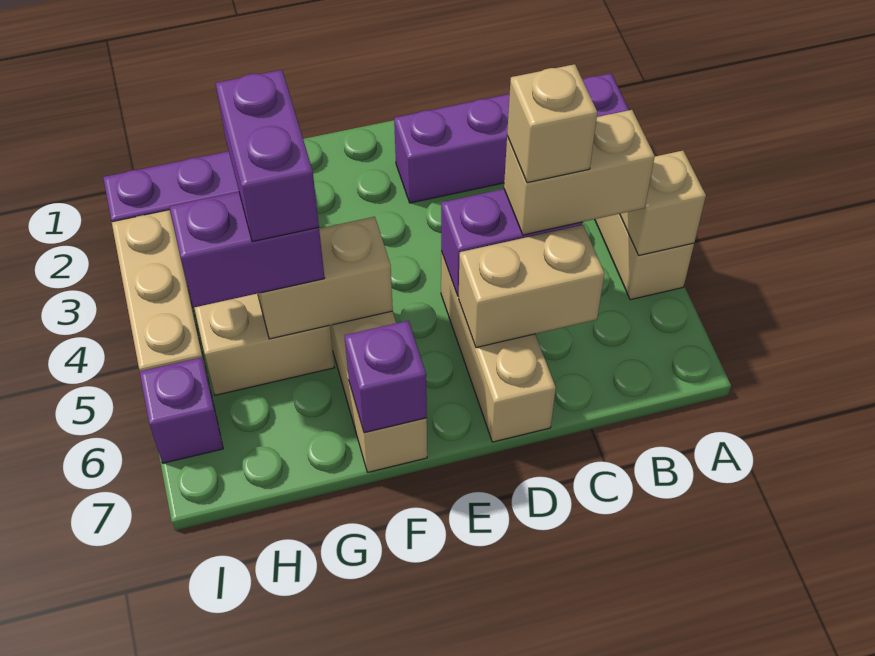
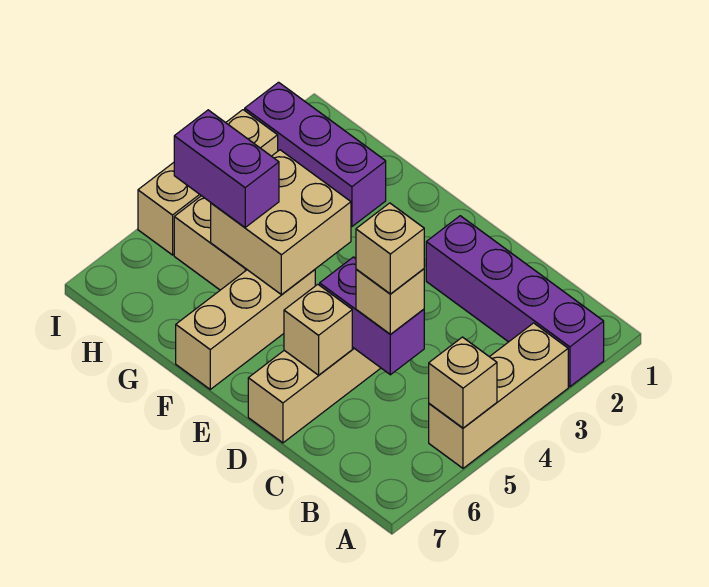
tan brick B5:C5 level 3 -> tan brick C5 level 3
tan brick C6:D6 level 2 -> tan brick D6 level 2
tan brick F5:G5 level 2 -> tan brick F4:G5 level 2
purple brick F7 level 2 -> none
purple brick G4:G5 level 4 -> none
purple brick I6 level 1 -> none

